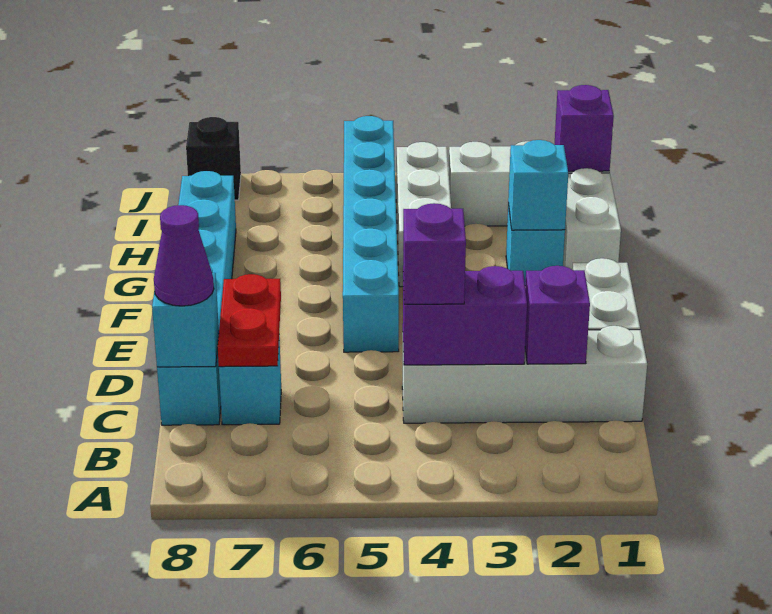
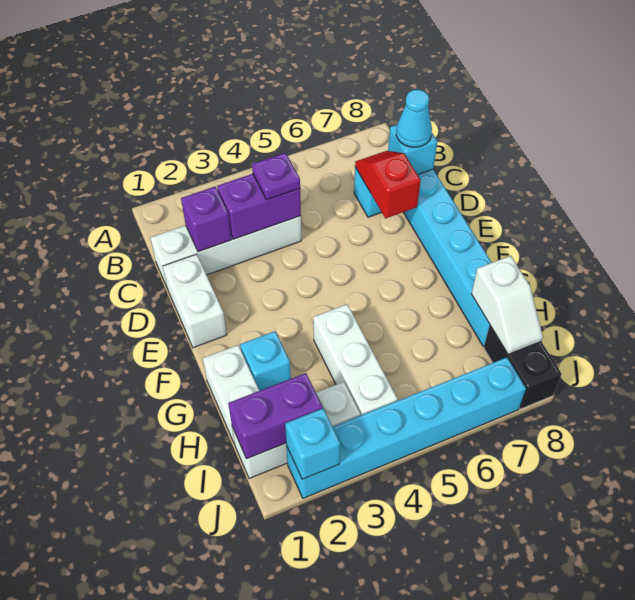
purple brick C4 level 3 -> purple plate C4 level 3
red plate C7:D7 level 2 -> red slope C7:D7 level 2 top D
purple cone C8 level 3 -> cyan cone C8 level 3
cyan brick E5:J5 level 1 -> cyan brick J2:J7 level 1
cyan brick G2 level 2 -> cyan brick J2 level 2
none -> white slope H8:I8 level 2 top H
purple brick I1 level 2 -> purple brick I1:I2 level 2
black brick J8 level 1 -> black brick I8:J8 level 1

